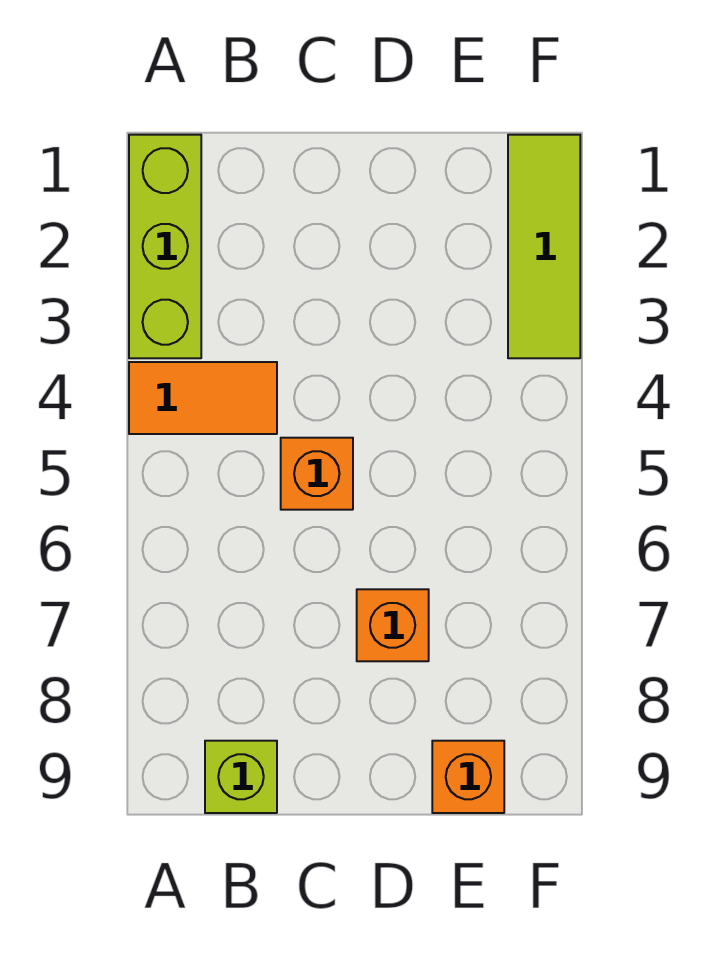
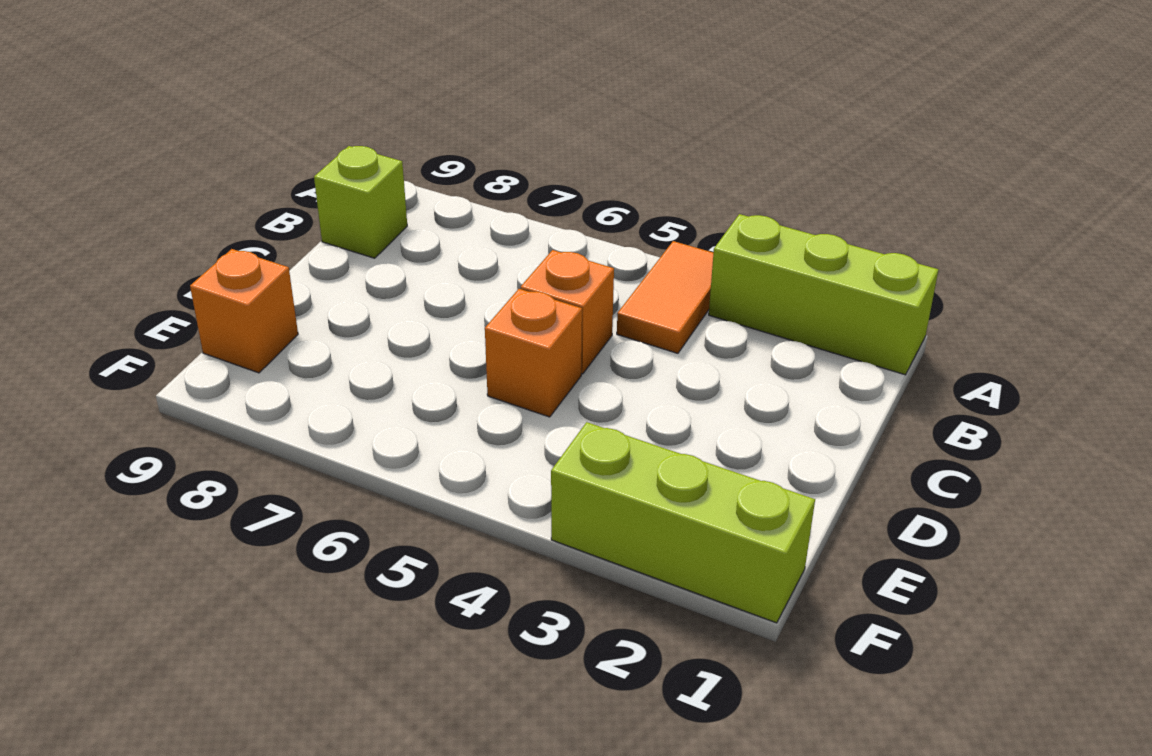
orange brick D7 level 1 -> orange brick D5 level 1
lime tile F1:F3 level 1 -> lime brick F1:F3 level 1

